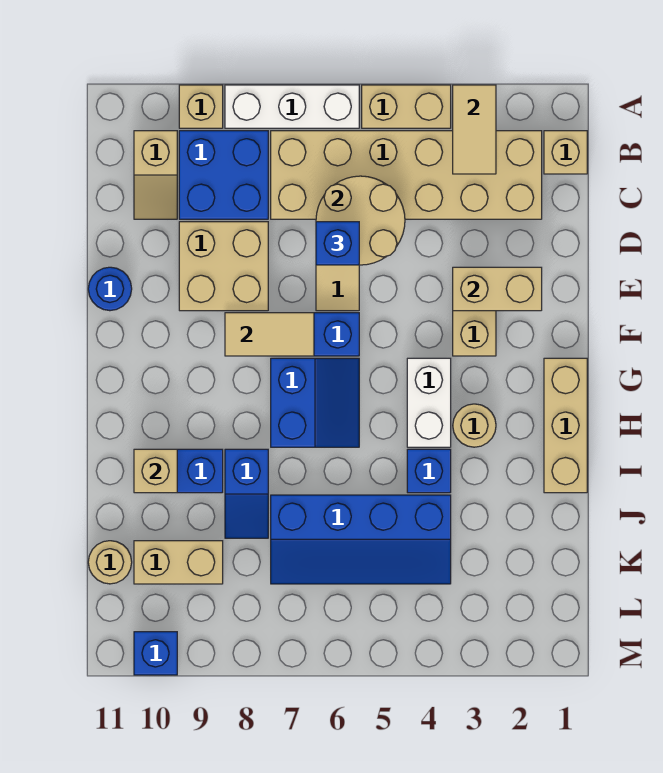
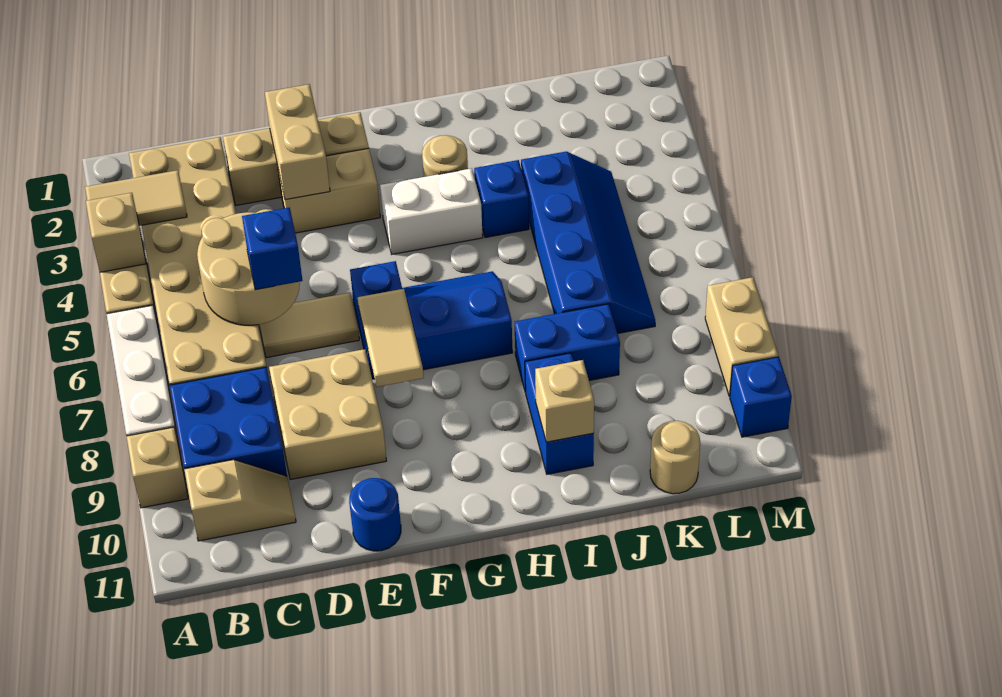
tan brick B1 level 1 -> tan brick A4 level 2
tan brick G1:I1 level 1 -> tan brick D2:F2 level 1
blue slope I8:J8 level 1 top I -> blue brick I8:J8 level 1
tan brick K9:K10 level 1 -> tan brick M8:M9 level 1

